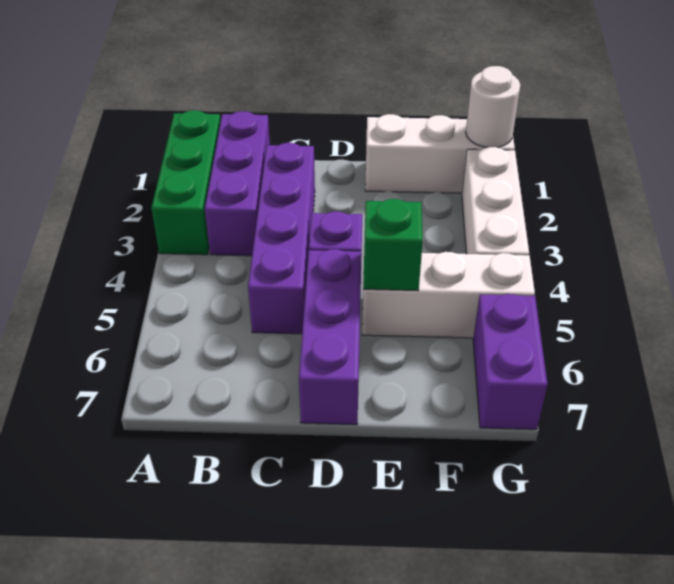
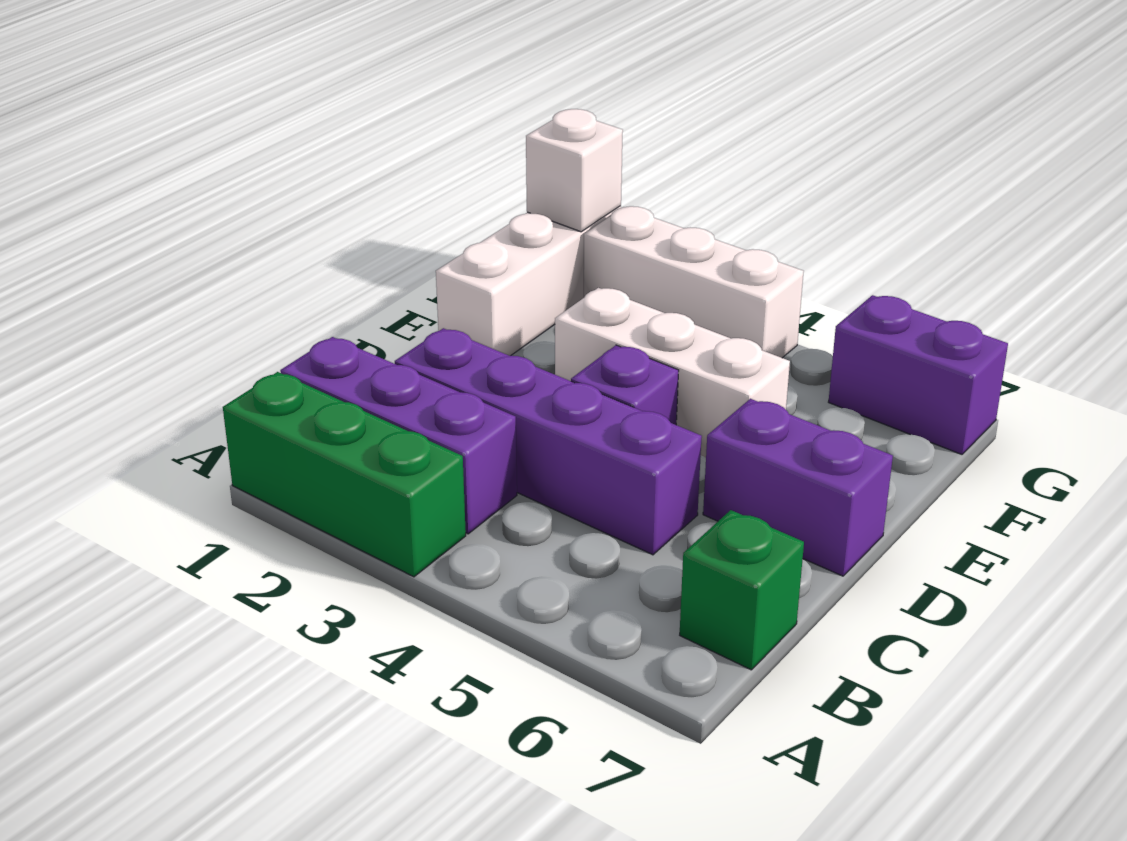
purple brick D5:D7 level 1 -> purple brick D6:D7 level 1
white brick E5:G5 level 1 -> white brick E3:E5 level 1
green brick E5 level 2 -> green brick B7 level 1
white round brick G1 level 2 -> white brick G1 level 2

